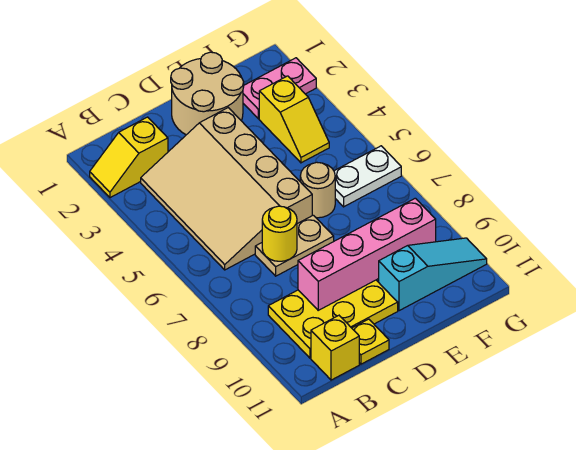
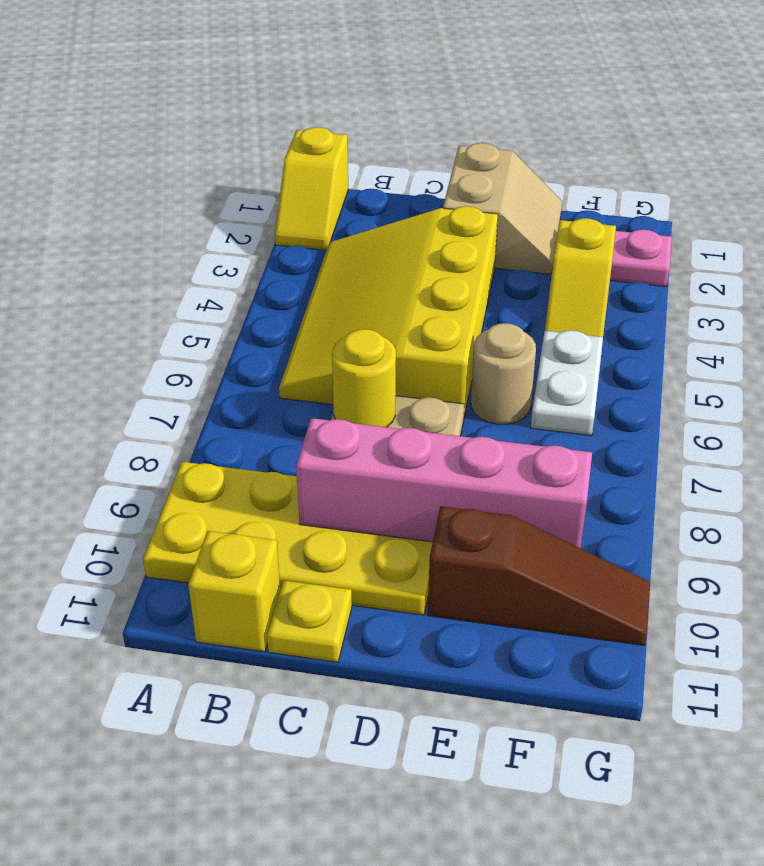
yellow slope A2:B2 level 1 top B -> yellow slope A1:A2 level 1 top 1
tan slope B3:D6 level 1 top D -> yellow slope B3:D6 level 1 top D
yellow plate B9:D10 level 1 -> yellow plate A9:D10 level 1
tan round brick D1:E2 level 1 -> tan slope D1:E2 level 1 top D
cyan slope E10:G10 level 1 top E -> brown slope E10:G10 level 1 top E
white plate F6:G6 level 1 -> white plate F5:F6 level 1

